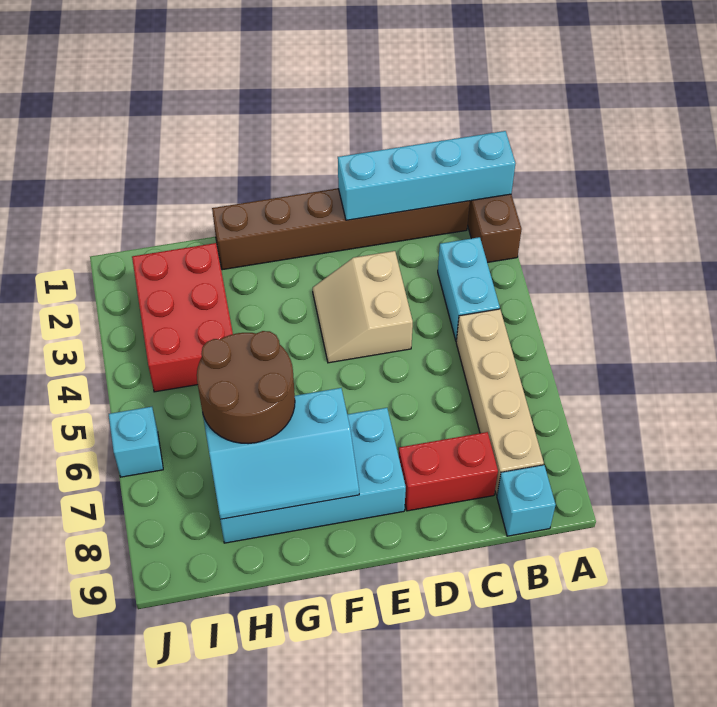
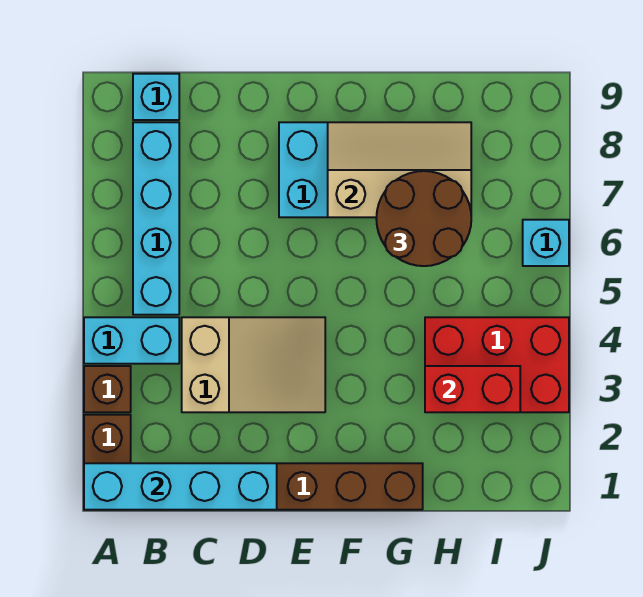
none -> brown brick A3 level 1
cyan brick B3:B4 level 1 -> cyan brick A4:B4 level 1
tan brick B5:B8 level 1 -> cyan brick B5:B8 level 1
red brick C8:D8 level 1 -> red brick H3:I3 level 2
tan slope D3:E4 level 1 top D -> tan slope C3:E4 level 1 top C
cyan slope F7:H8 level 2 top 7 -> tan slope F7:H8 level 2 top 7
red brick H2:I4 level 1 -> red brick H3:J4 level 1

